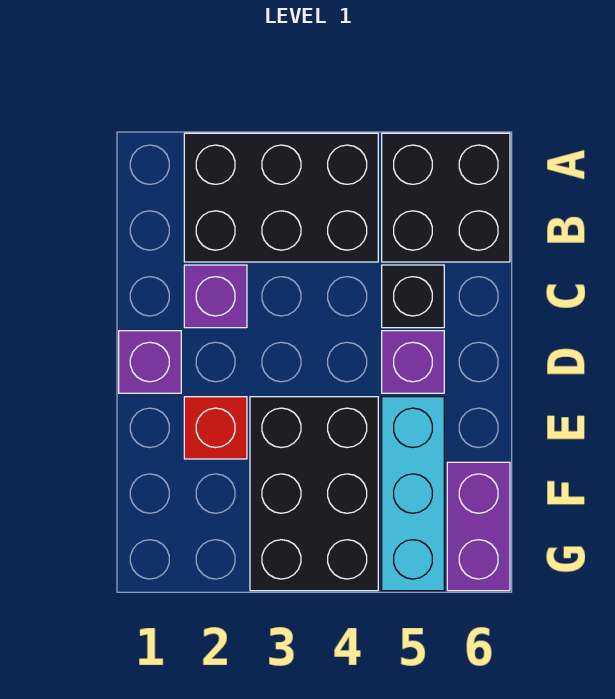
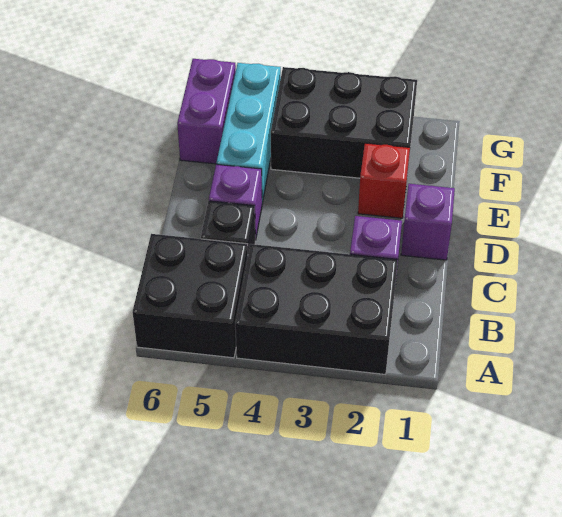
black brick E3:G4 level 1 -> black brick F2:G4 level 1

